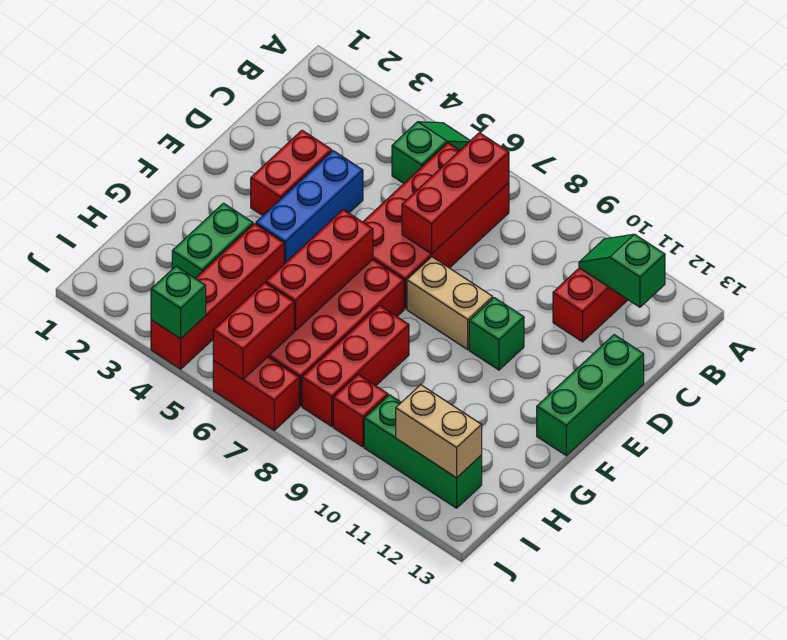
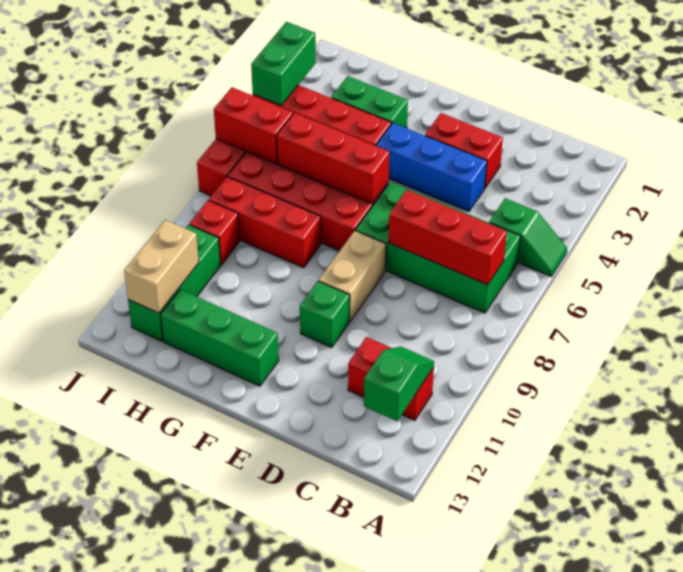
red brick B6:E7 level 1 -> green brick B6:E7 level 1
green brick D13:F13 level 1 -> green brick F12:H12 level 1
green brick J4 level 2 -> green brick J3:J4 level 2

